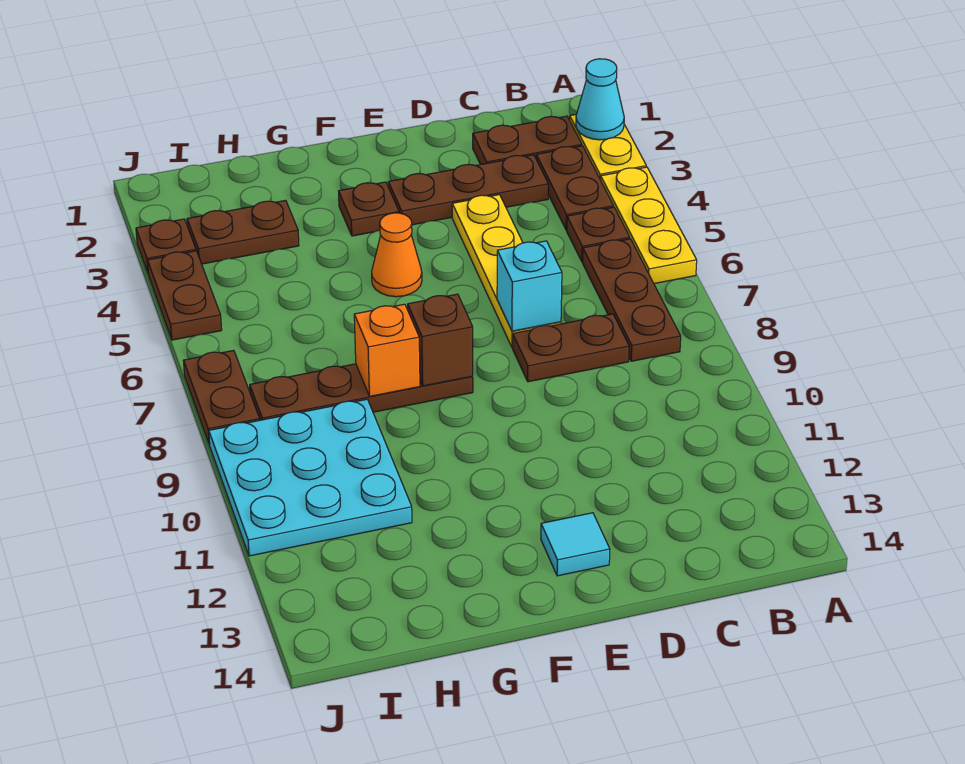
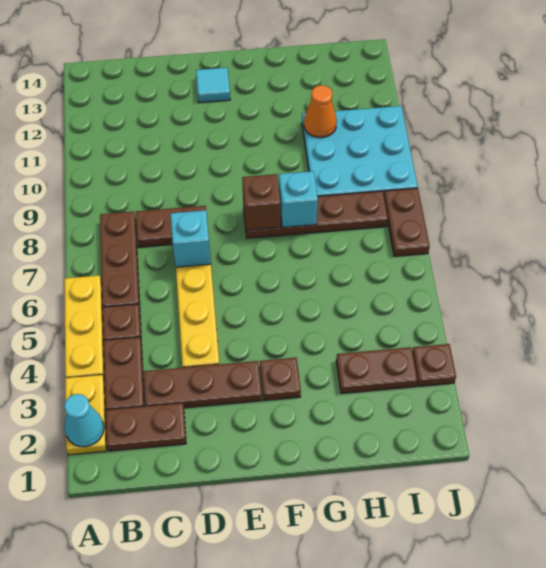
orange cone F5 level 1 -> orange cone H11 level 2
orange brick G8 level 2 -> cyan brick G8 level 2
brown plate J4:J5 level 1 -> none

